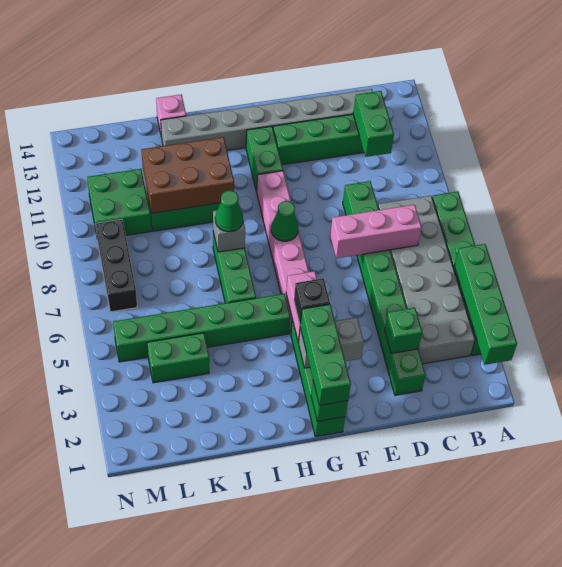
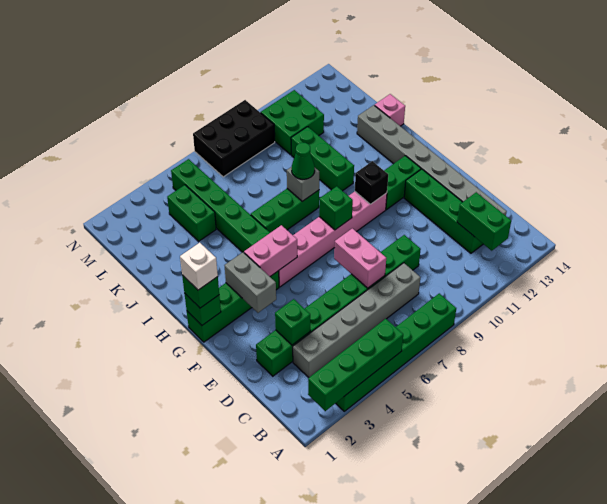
grey brick B3:C8 level 1 -> grey brick C3:C8 level 1
pink brick C7:E7 level 2 -> pink brick D7:E7 level 2
green brick C11:C12 level 2 -> green brick B12:C12 level 2
green brick G1:G3 level 3 -> green brick G1 level 3
none -> white brick G1 level 4
black brick G4 level 3 -> black brick G10 level 2
green cone G8 level 2 -> green brick G8 level 2
brown brick I10:K11 level 2 -> none
black brick M7:M9 level 1 -> black brick M7:N9 level 1

